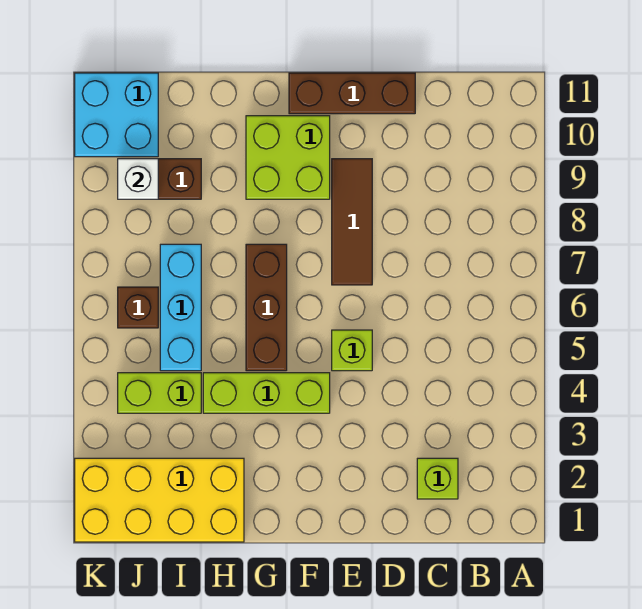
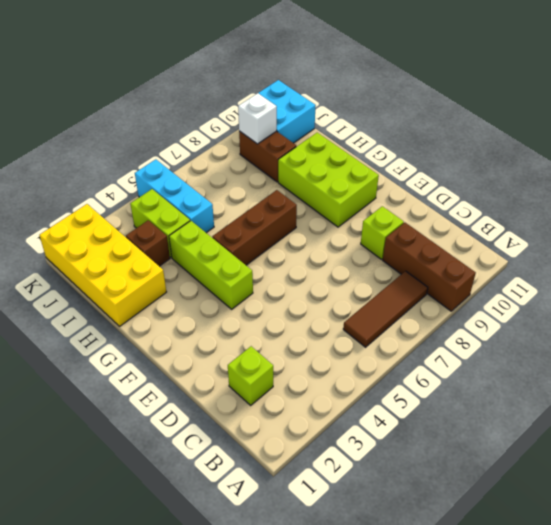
brown brick D11:F11 level 1 -> brown brick A9:C9 level 1
lime brick E5 level 1 -> lime brick D9 level 1
brown tile E7:E9 level 1 -> brown tile B6:B8 level 1
lime brick F9:G10 level 1 -> lime brick F9:H10 level 1
cyan brick I5:I7 level 1 -> cyan brick I5:K5 level 1
brown brick J6 level 1 -> brown brick I3 level 1

